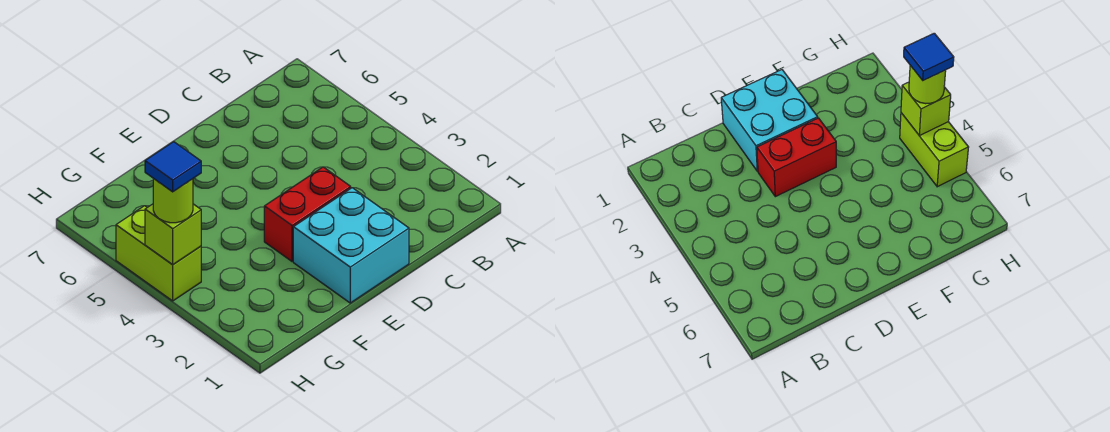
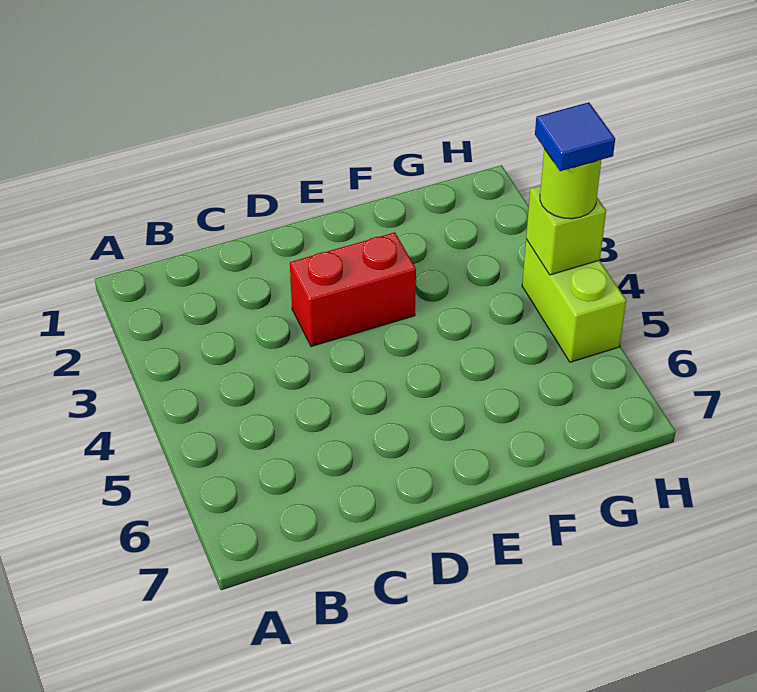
cyan brick D1:E2 level 1 -> none

